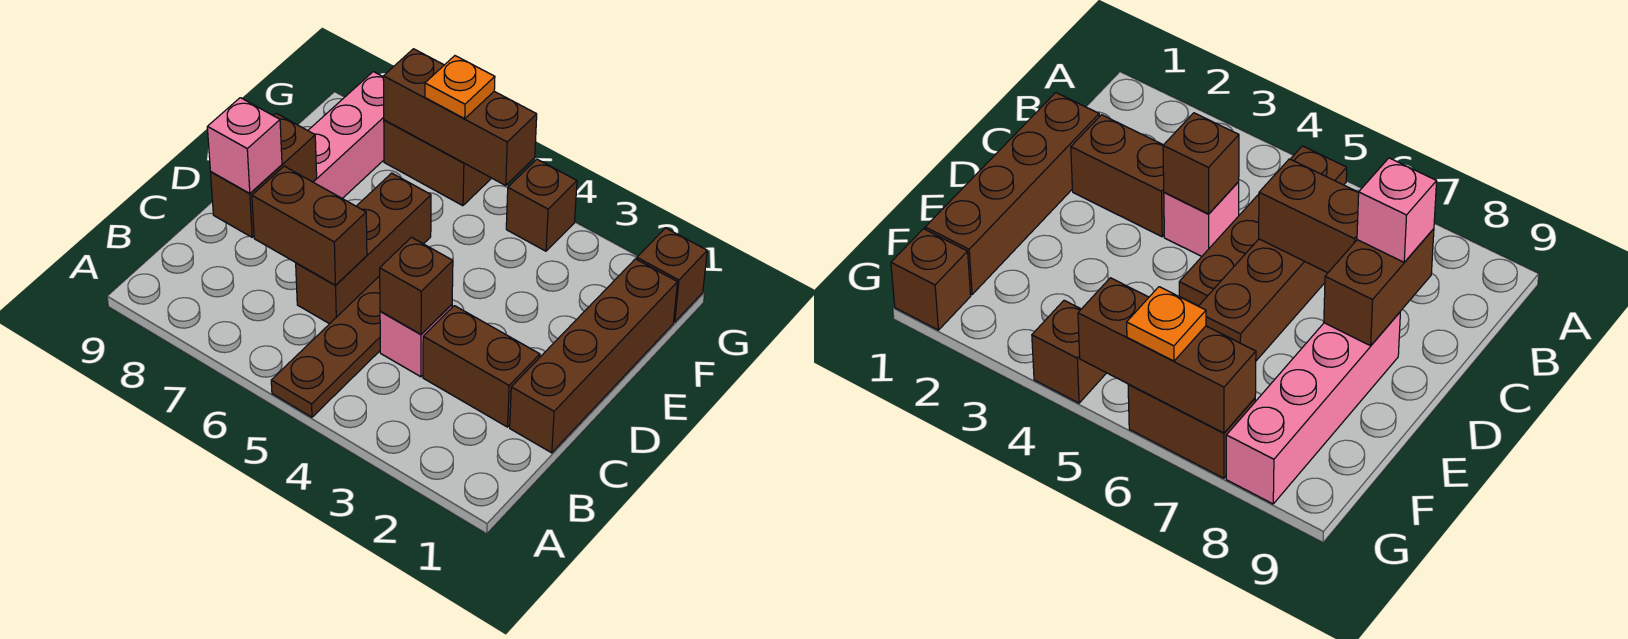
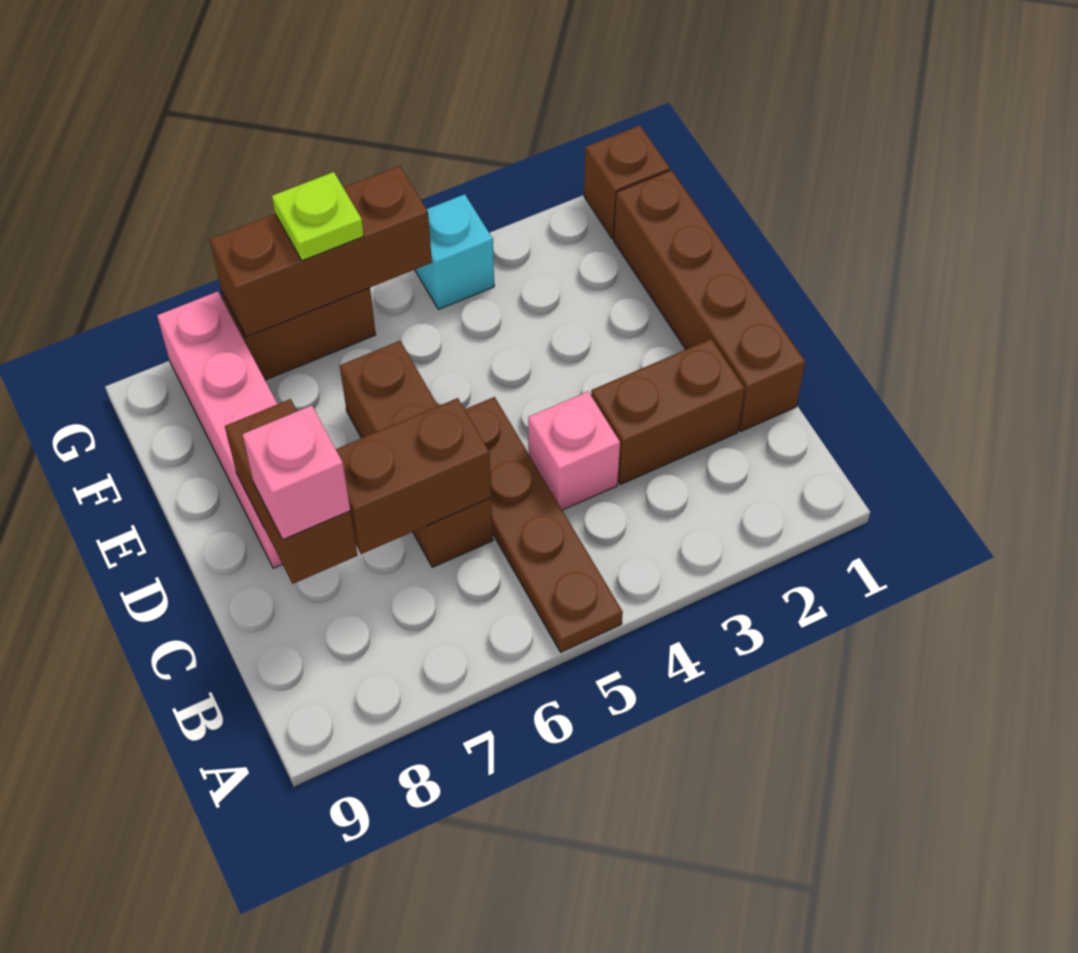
brown brick C4 level 2 -> none
brown brick G4 level 1 -> cyan brick G4 level 1
orange plate G6 level 3 -> lime plate G6 level 3

